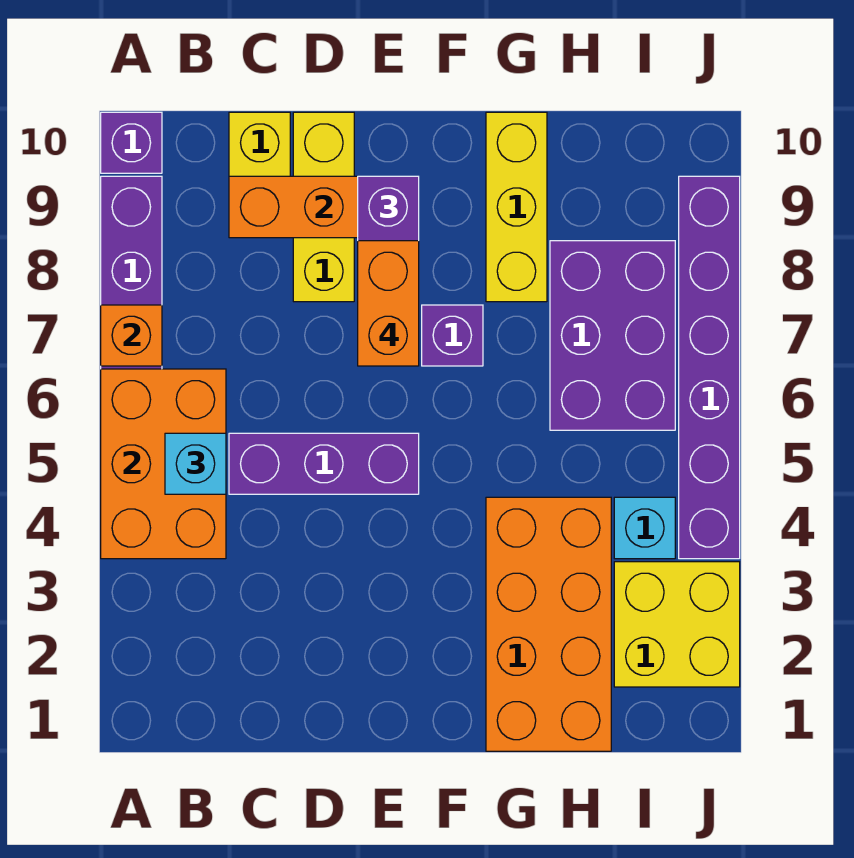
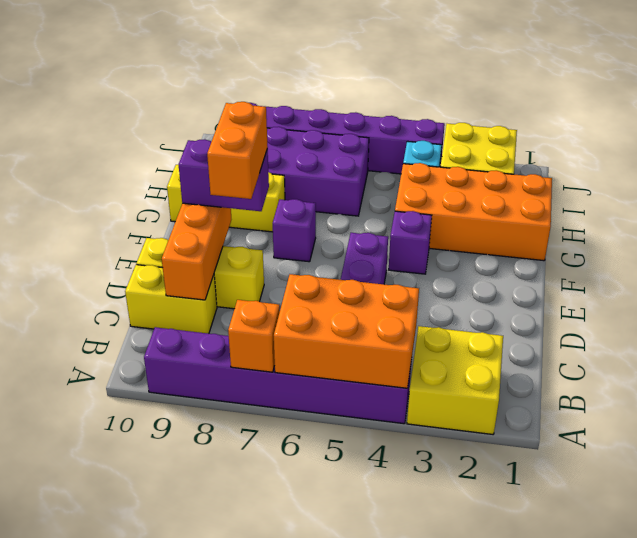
none -> yellow brick A2:B3 level 1
purple brick A10 level 1 -> purple brick F4 level 1
cyan brick B5 level 3 -> none
orange brick E7:E8 level 4 -> orange brick D8:E8 level 4

